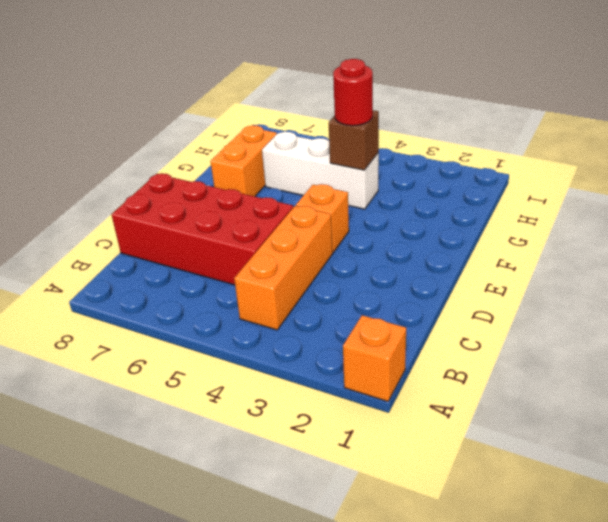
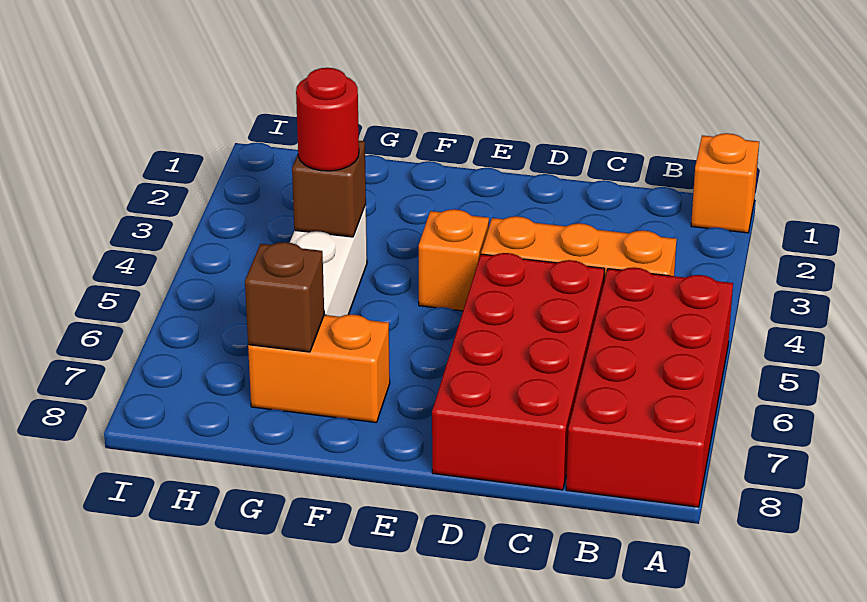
none -> red brick A5:B8 level 1
none -> brown brick G7 level 2

